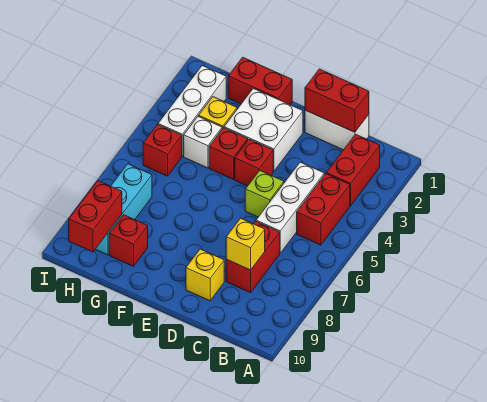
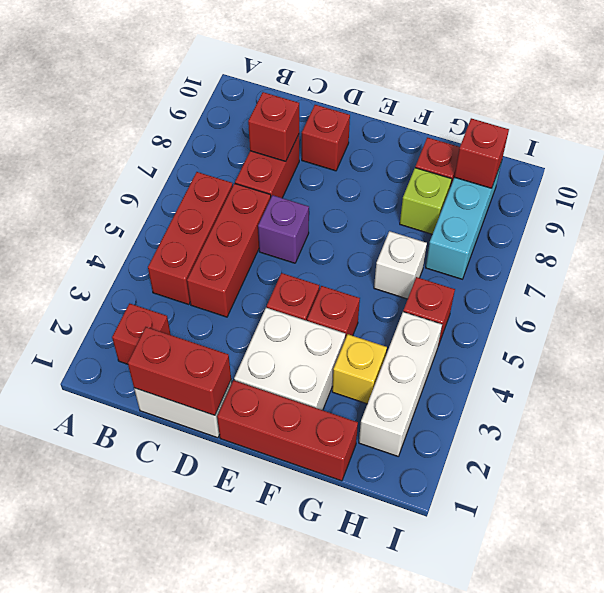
red brick B2:B3 level 1 -> red brick B2 level 1
red brick B4:B5 level 1 -> red brick B4:B6 level 1
white brick C4:C6 level 1 -> red brick C4:C6 level 1
yellow brick C8 level 2 -> red brick C8 level 2
lime brick D5 level 1 -> lime brick G8 level 1
none -> purple brick D6 level 1
yellow brick D9 level 1 -> red brick D9 level 1
red brick F1:G1 level 1 -> red brick E1:G1 level 1
white brick G4 level 1 -> white brick G6 level 1
red brick H9:H10 level 2 -> red brick H9 level 2

